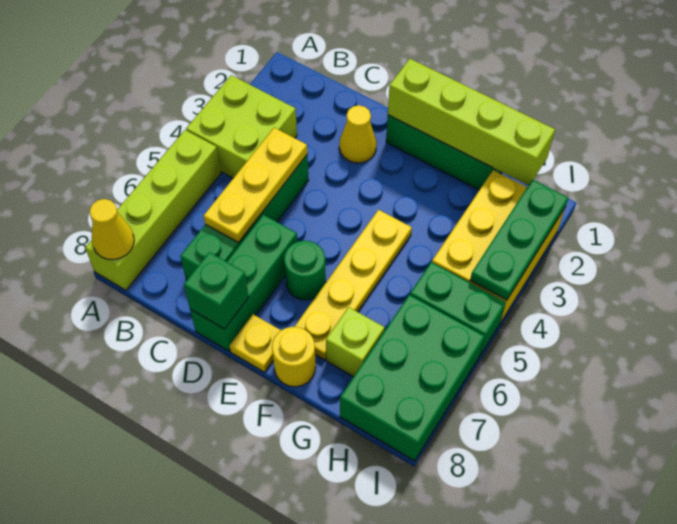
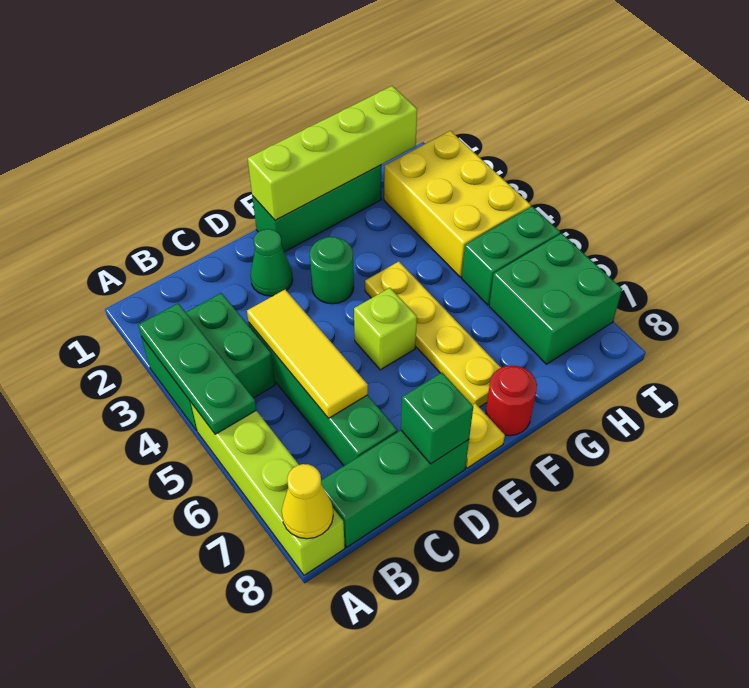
lime brick A3:B4 level 1 -> green brick A3:B4 level 1
yellow plate C4:C6 level 2 -> yellow tile C4:C6 level 2
yellow cone D2 level 1 -> green cone D2 level 1
green brick D6:D8 level 1 -> green brick B8:D8 level 1
green round brick E6 level 1 -> green round brick E3 level 1
yellow round brick F8 level 1 -> red round brick F8 level 1
lime brick G7 level 1 -> lime brick E5 level 1
green brick H6:I8 level 1 -> green brick H6:I7 level 1
green plate I2:I4 level 2 -> green plate A3:A5 level 2

